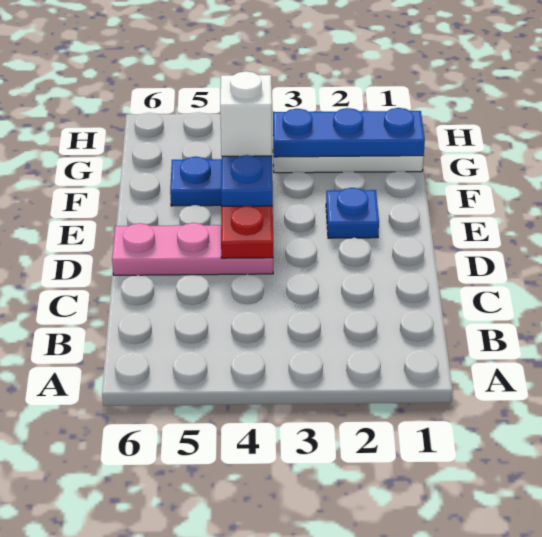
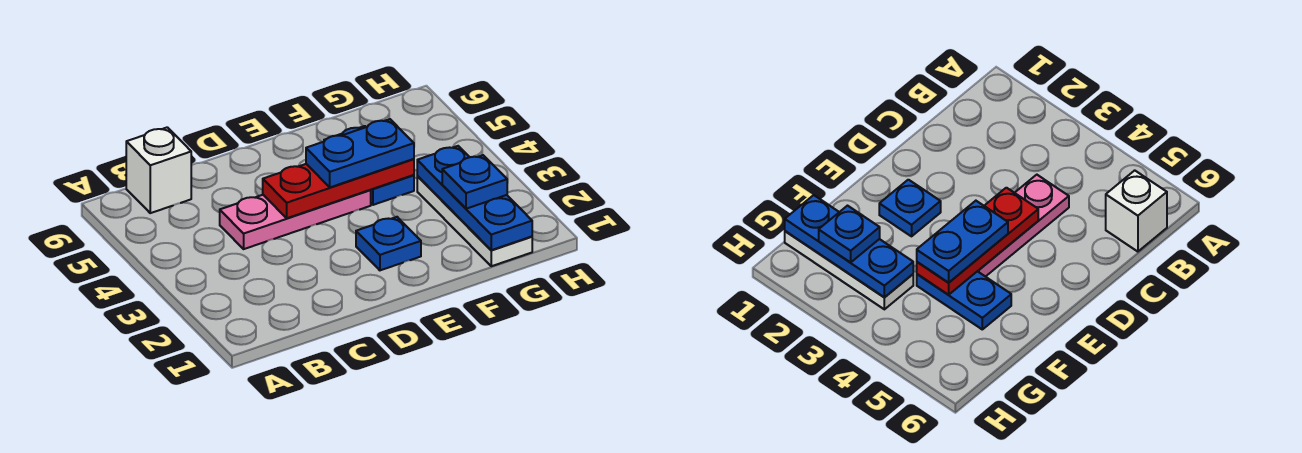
pink plate D4:D6 level 1 -> pink plate C4:E4 level 1
white brick F4 level 4 -> white brick B6 level 1
none -> blue plate G2 level 3

